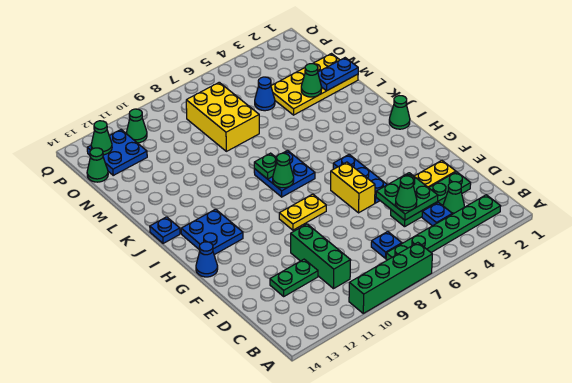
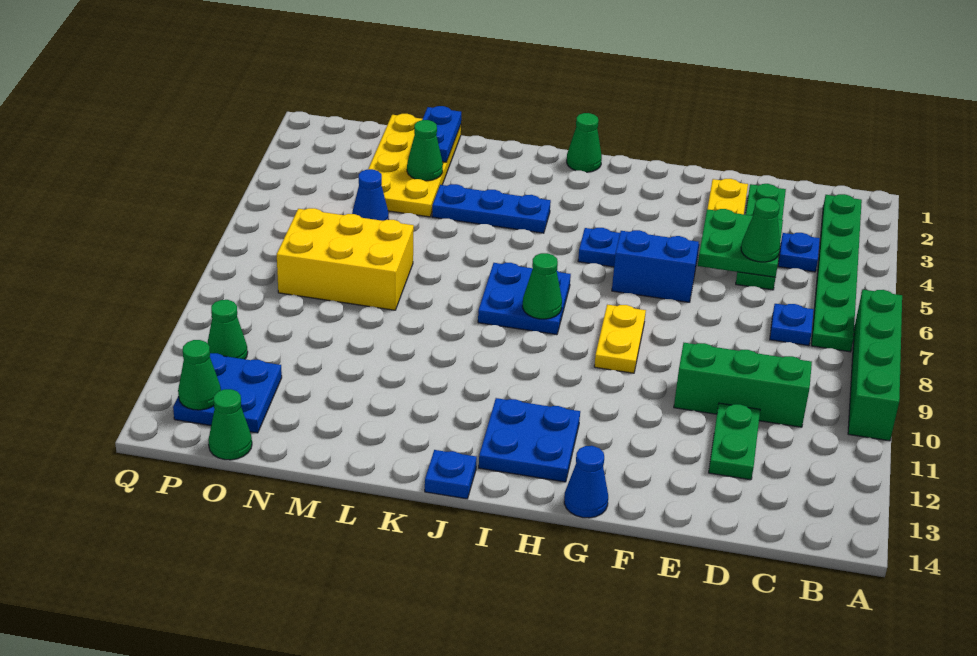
green cone C3 level 1 -> none
yellow brick F6:G6 level 1 -> blue brick F6:G6 level 1
none -> blue plate J4:L4 level 1
green plate J8 level 2 -> none

